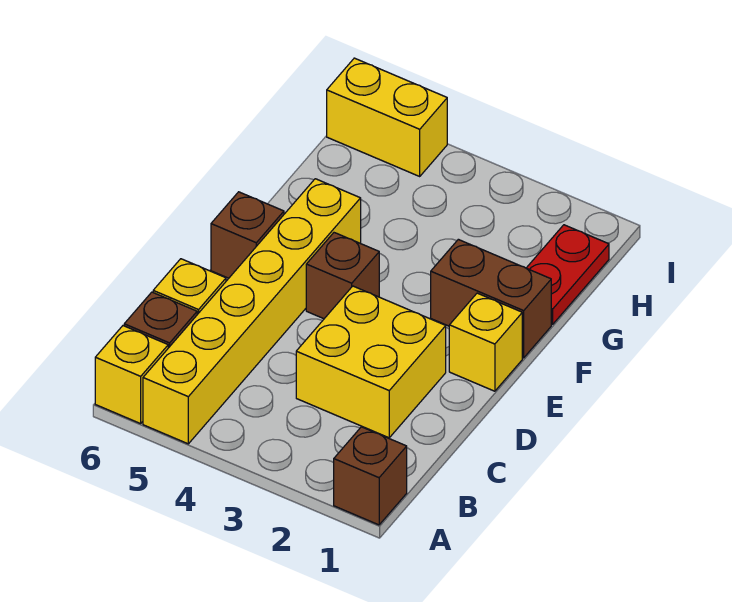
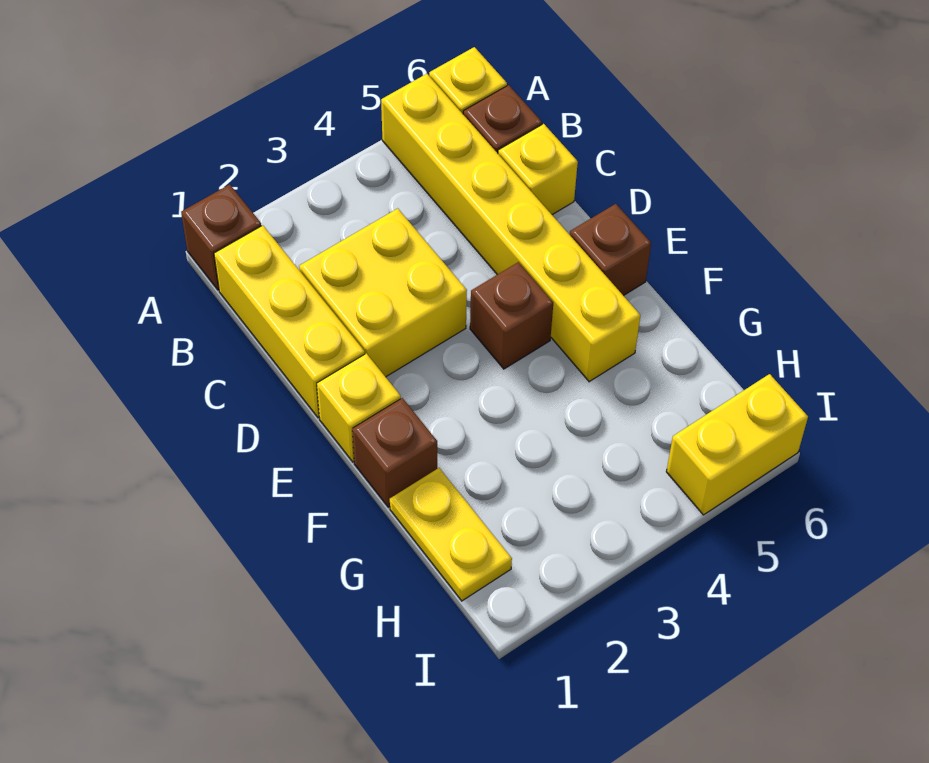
none -> yellow brick B1:D1 level 1
brown brick F1:F2 level 1 -> brown brick F1 level 1
red plate G1:H1 level 1 -> yellow plate G1:H1 level 1

